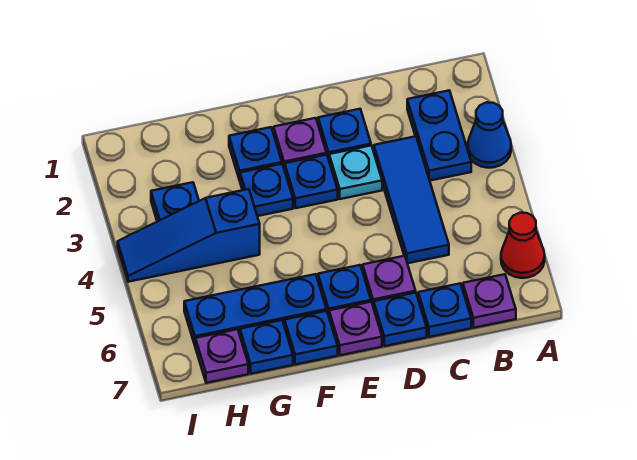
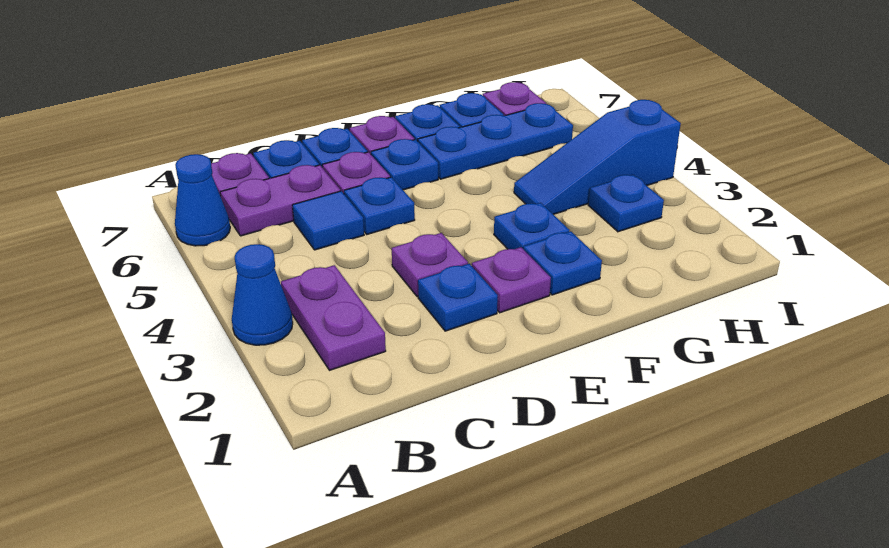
red cone A6 level 1 -> blue cone A6 level 1
blue plate B2:B3 level 1 -> purple plate B2:B3 level 1
none -> purple plate B6:C6 level 1
blue tile C3:C5 level 1 -> blue tile C5 level 1
cyan plate D3 level 1 -> purple plate D3 level 1
blue plate E3 level 1 -> blue plate D5 level 1
blue slope G4:I4 level 1 top G -> blue slope G4:I4 level 1 top I

